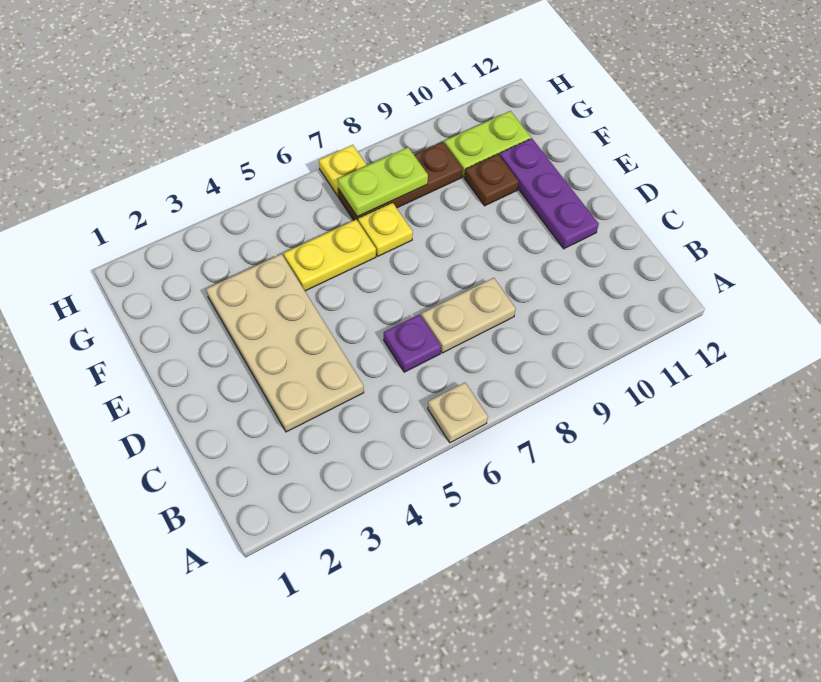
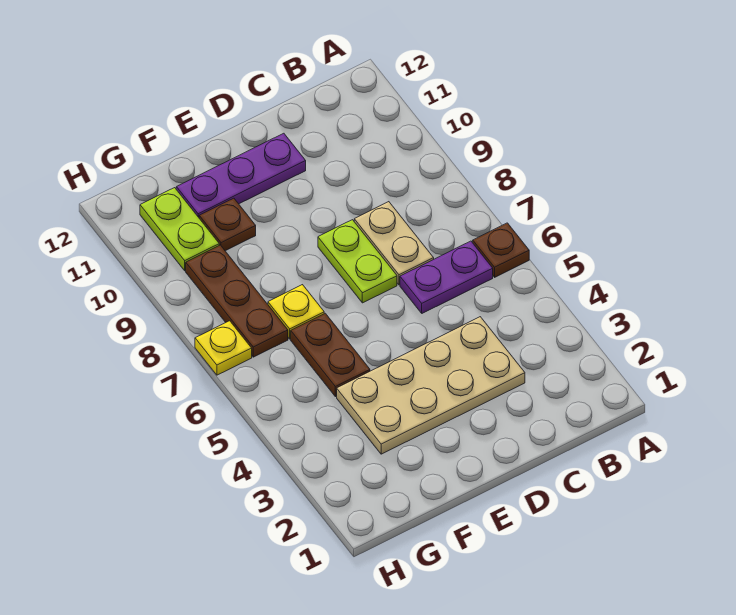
tan plate A6 level 1 -> brown plate A6 level 1
purple plate C6 level 1 -> purple plate B6:C6 level 1
yellow plate F5:F6 level 1 -> brown plate F5:F6 level 1
lime plate G7:G8 level 2 -> lime plate D7:D8 level 1

